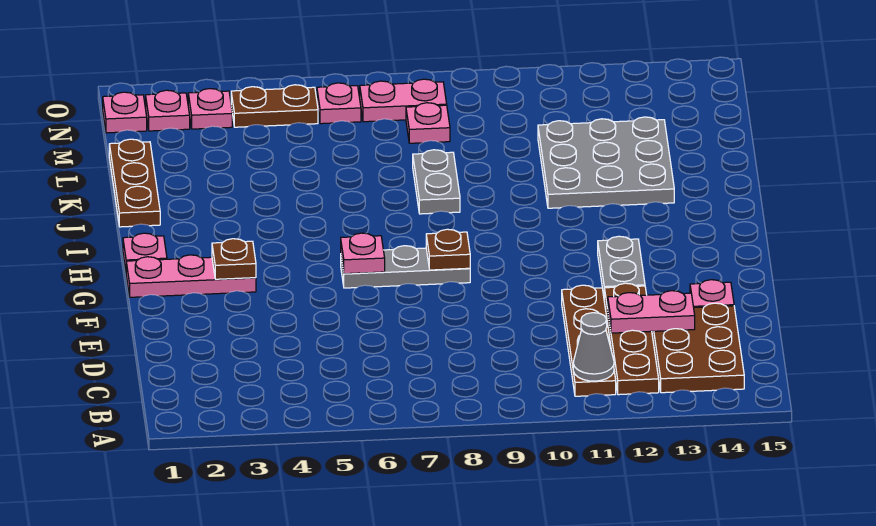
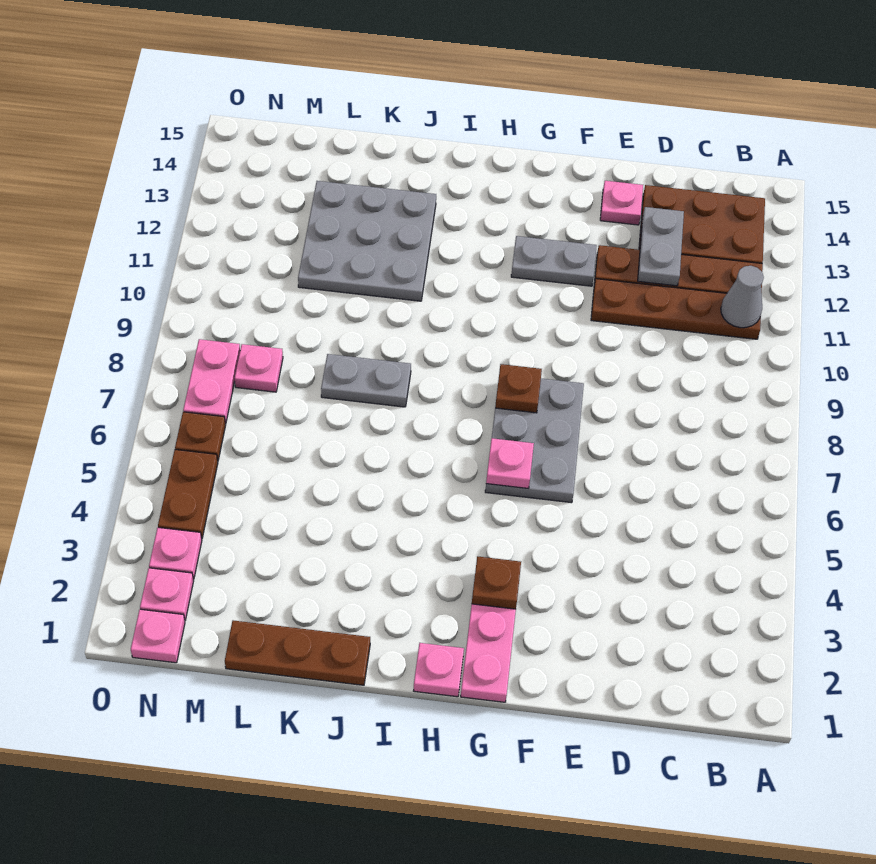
pink plate D12:D13 level 2 -> grey plate D12:D13 level 2
grey plate G6:G8 level 1 -> grey plate F6:G8 level 1
pink plate N6 level 1 -> brown plate N6 level 1

